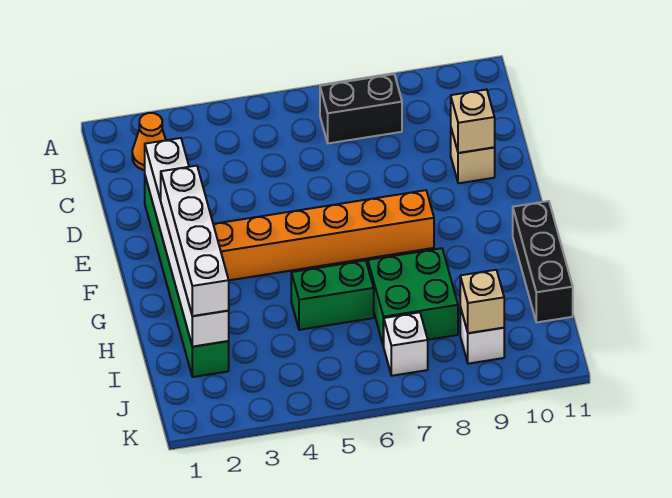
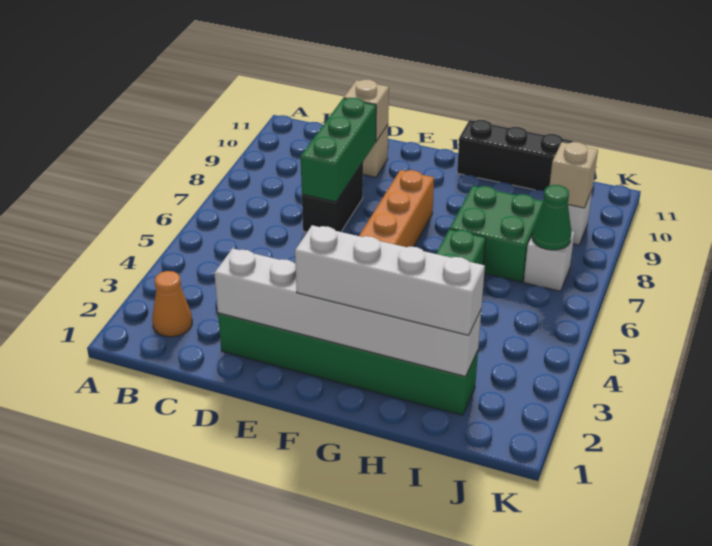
black brick B7:B8 level 1 -> black brick D7:D8 level 1
none -> green brick D7:D9 level 2
none -> green cone J7 level 2

